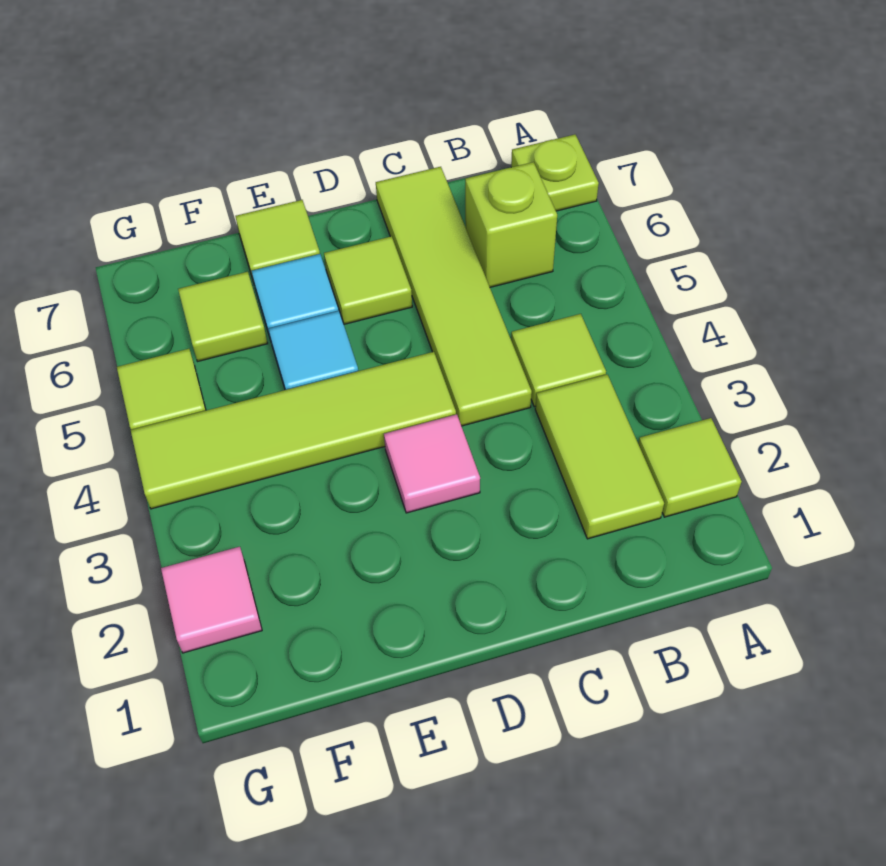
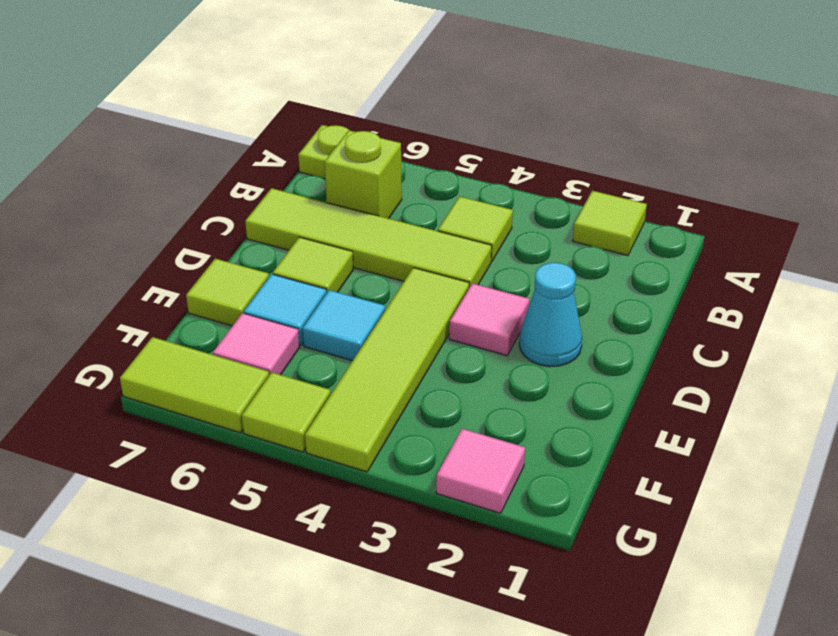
lime tile B2:B3 level 1 -> lime tile G6:G7 level 1
none -> cyan cone D2 level 1
lime tile F6 level 1 -> pink tile F6 level 1

